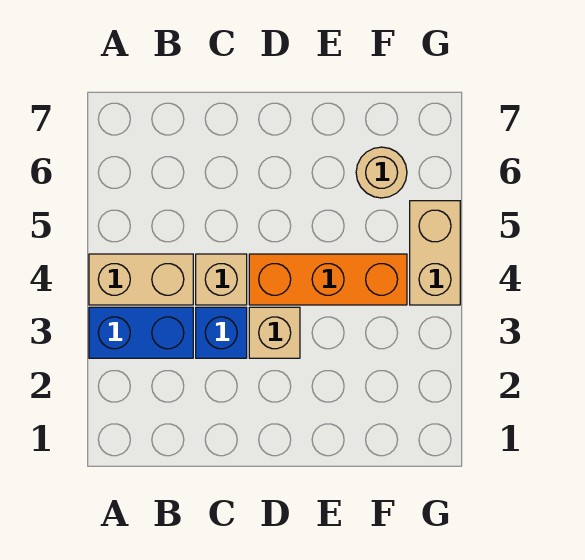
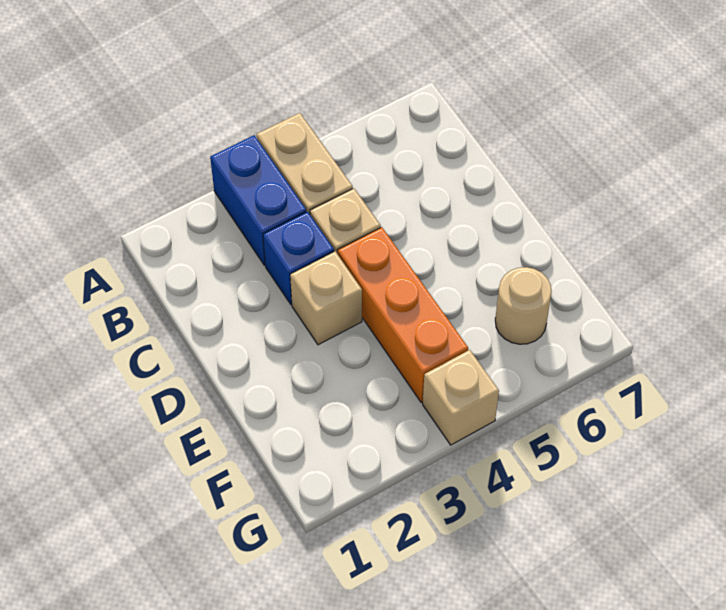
tan brick G4:G5 level 1 -> tan brick G4 level 1

